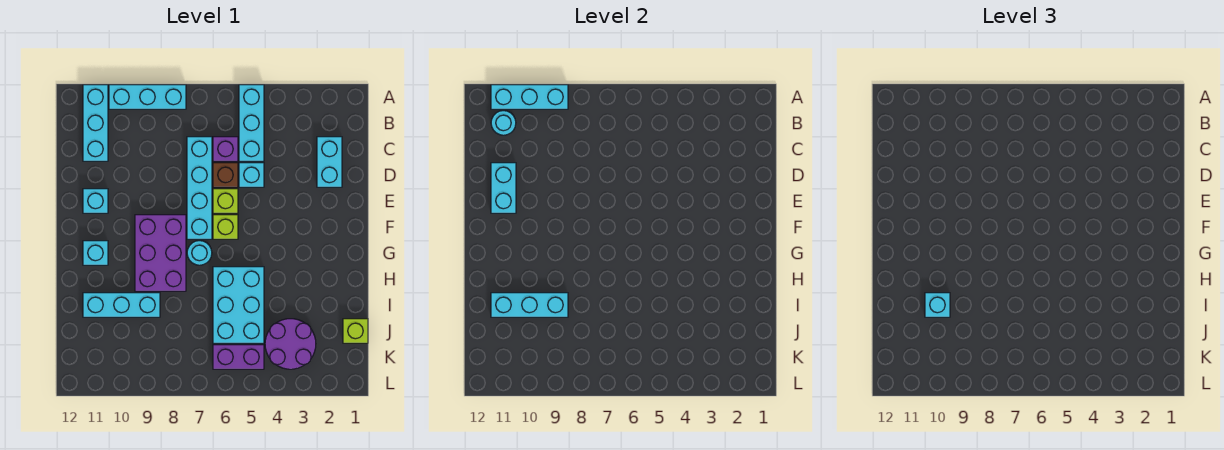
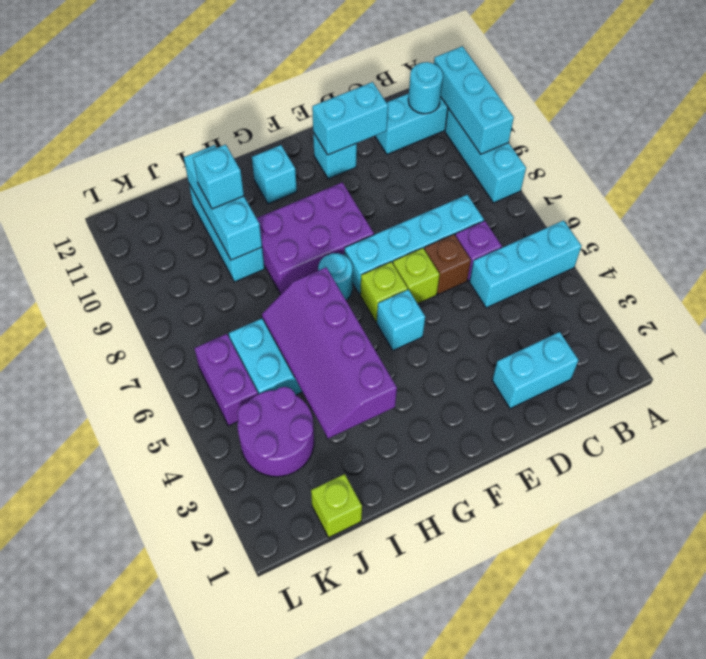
cyan brick D5 level 1 -> cyan brick F5 level 1
none -> purple slope H3:I6 level 2 top H

